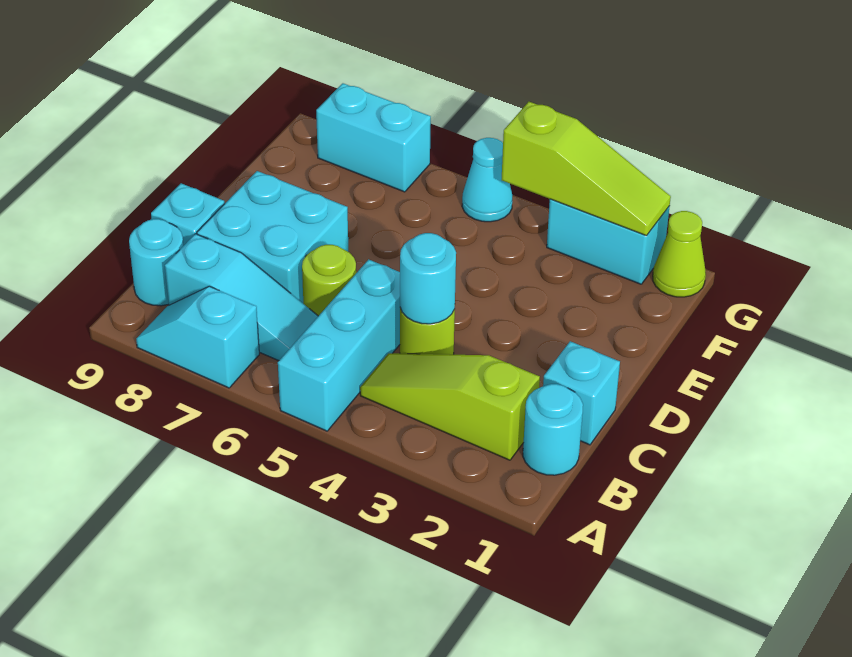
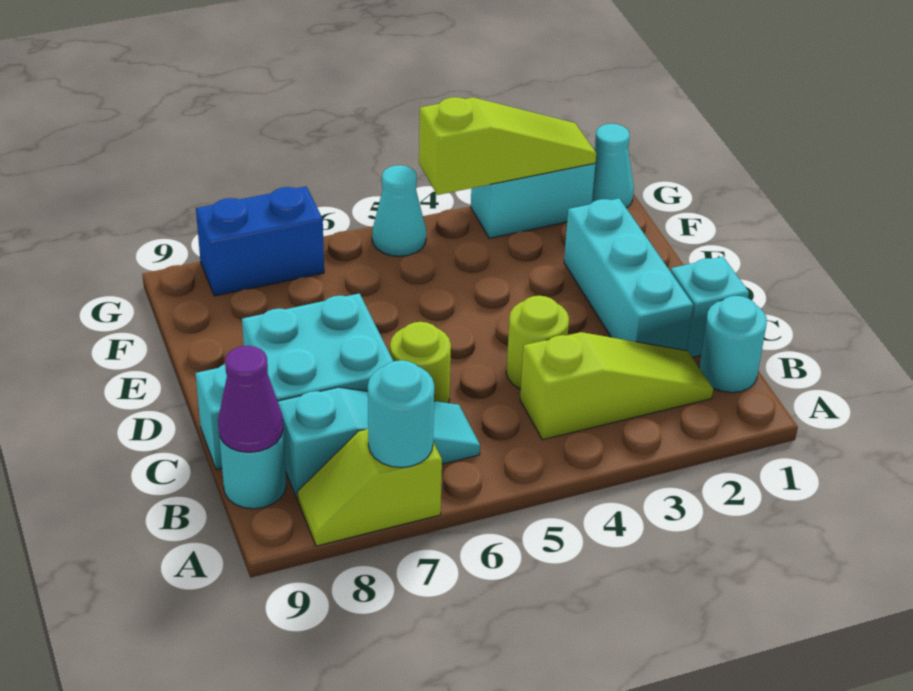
cyan brick A5:C5 level 1 -> cyan brick C2:E2 level 1
cyan slope A7:A8 level 1 top 7 -> lime slope A7:A8 level 1 top 7
lime slope B2:B4 level 1 top 2 -> lime slope B2:B4 level 1 top 4
none -> purple cone B9 level 2
cyan round brick C4 level 2 -> cyan round brick A7 level 2
lime cone G1 level 1 -> cyan cone G1 level 1
cyan brick G7:G8 level 1 -> blue brick G7:G8 level 1

